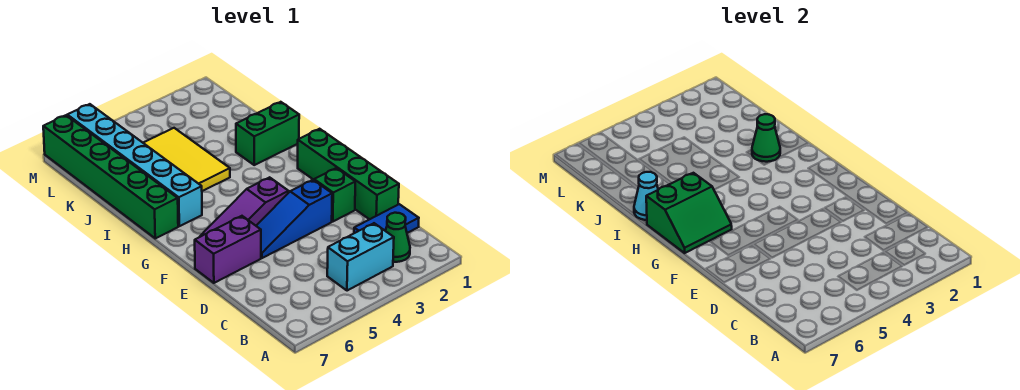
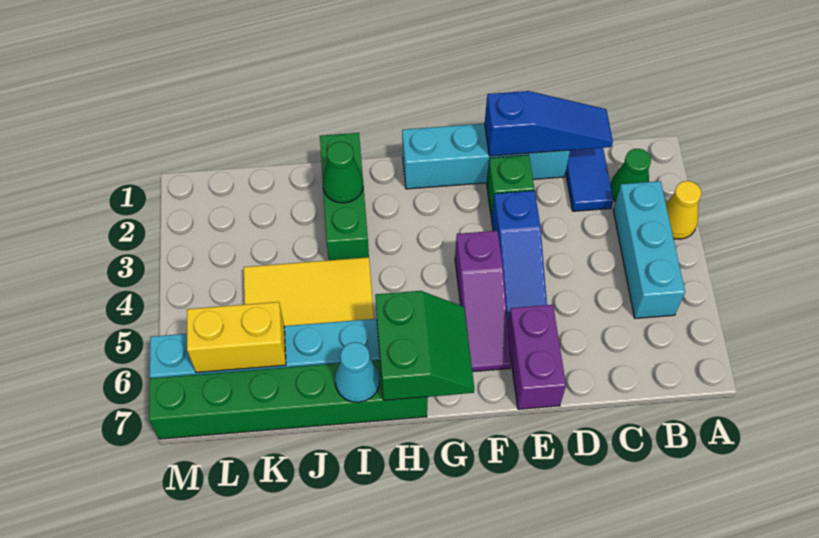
none -> yellow cone A3 level 1
cyan brick B3:B4 level 1 -> cyan brick B3:B5 level 1
none -> blue slope C1:E1 level 2 top E
green brick D1:G1 level 1 -> cyan brick D1:G1 level 1
green brick I1:I2 level 1 -> green brick I1:I3 level 1
none -> yellow brick K6:L6 level 2

